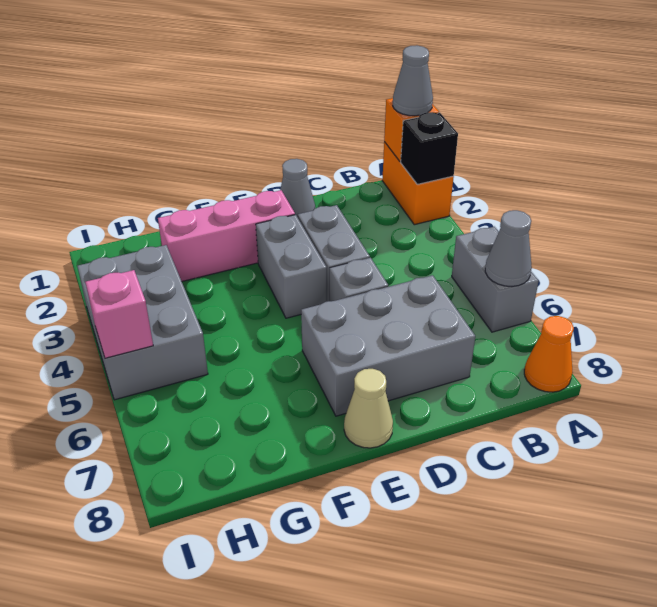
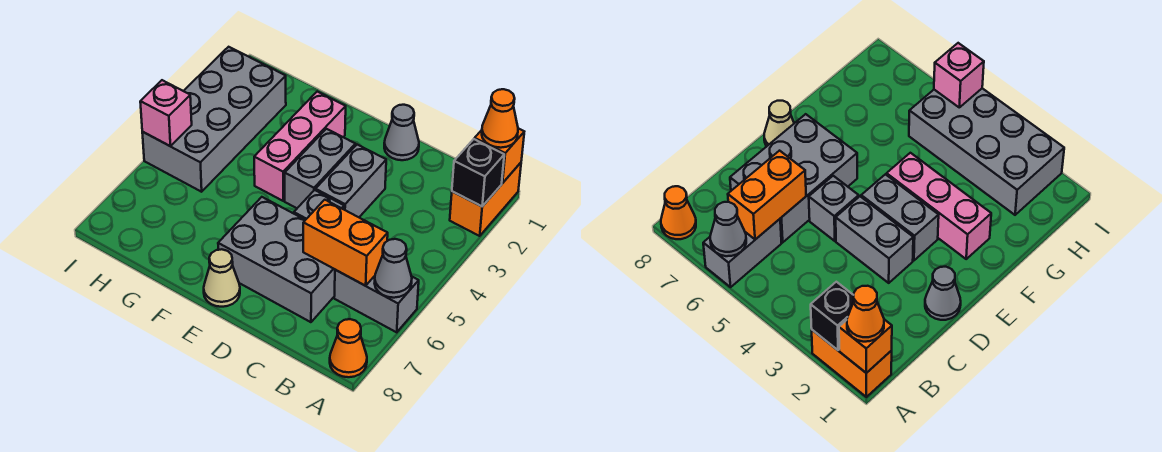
grey cone A1 level 3 -> orange cone A1 level 3
grey brick A5:A6 level 1 -> grey brick A6:B6 level 1
none -> orange brick B6:C6 level 2
pink brick E2:G2 level 1 -> pink brick F2:F4 level 1
grey brick H3:I5 level 1 -> grey brick H2:I5 level 1

